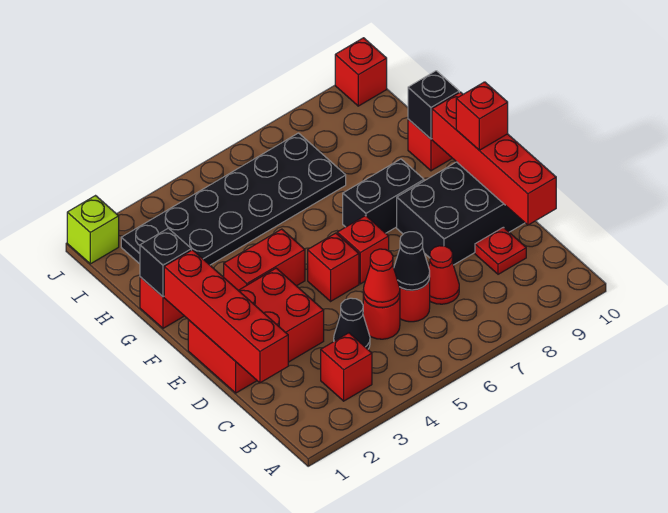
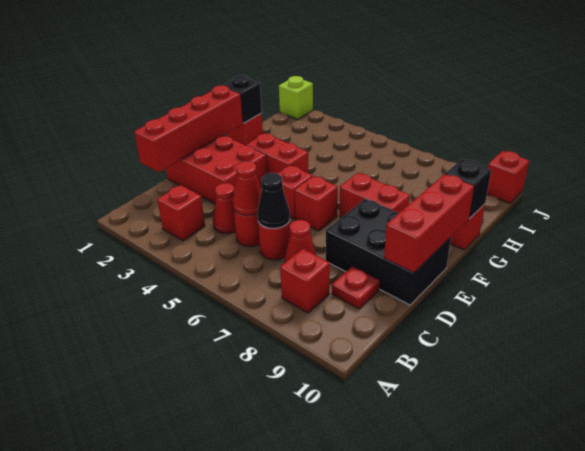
black cone C4 level 1 -> red cone C4 level 1
red brick C10:F10 level 2 -> red brick D10:F10 level 2
red brick E10 level 3 -> red brick B8 level 1
black brick F7:F8 level 1 -> red brick F7:F8 level 1
black plate H2:I7 level 1 -> none

